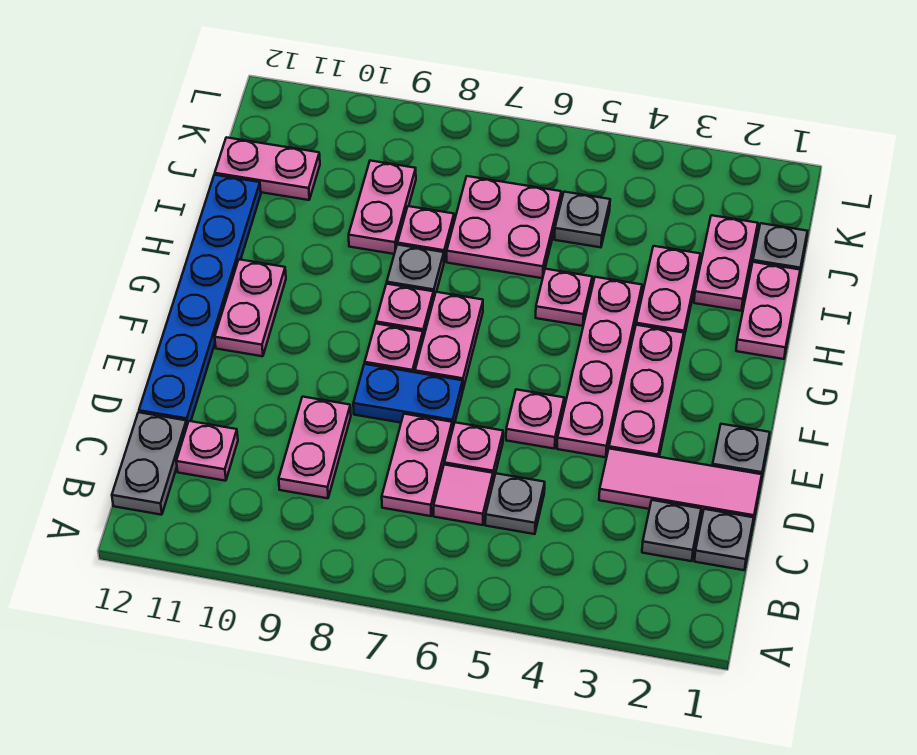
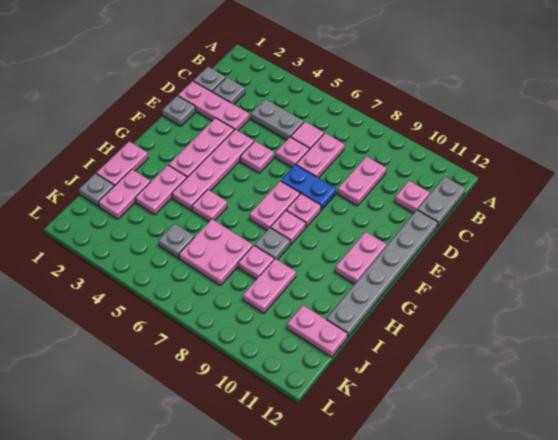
grey plate C5 level 1 -> grey plate C4:C5 level 1
pink tile D1:D3 level 1 -> pink plate D1:D3 level 1
blue plate D12:I12 level 1 -> grey plate D12:I12 level 1

